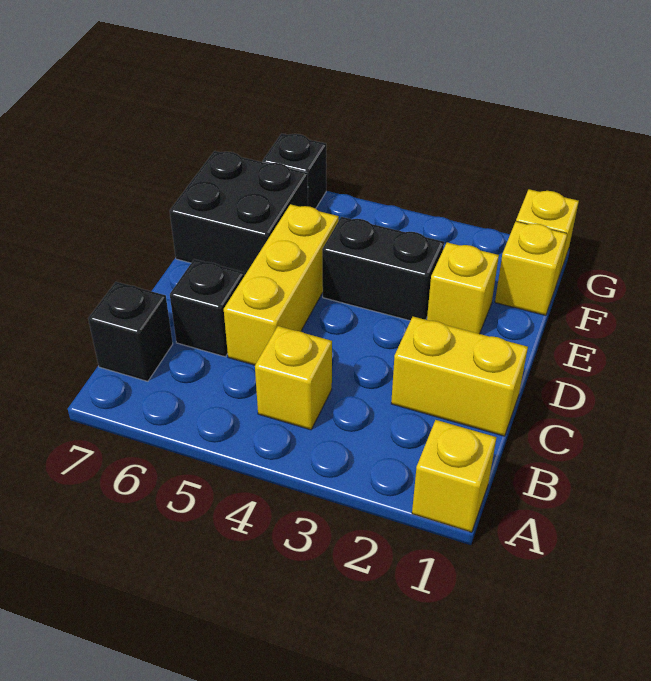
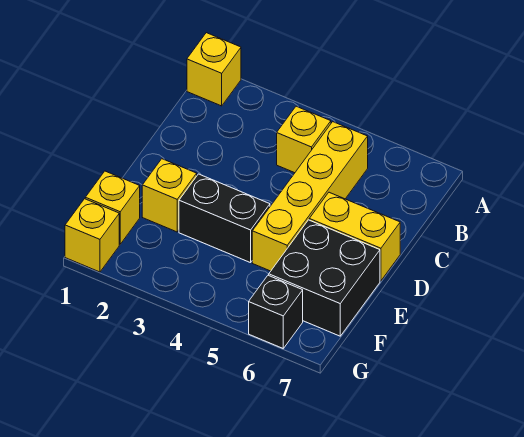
black brick B7 level 1 -> none
yellow brick C1:C2 level 1 -> yellow brick D6:D7 level 1
yellow brick C5:E5 level 1 -> yellow brick B5:E5 level 1
black brick C6 level 1 -> none

